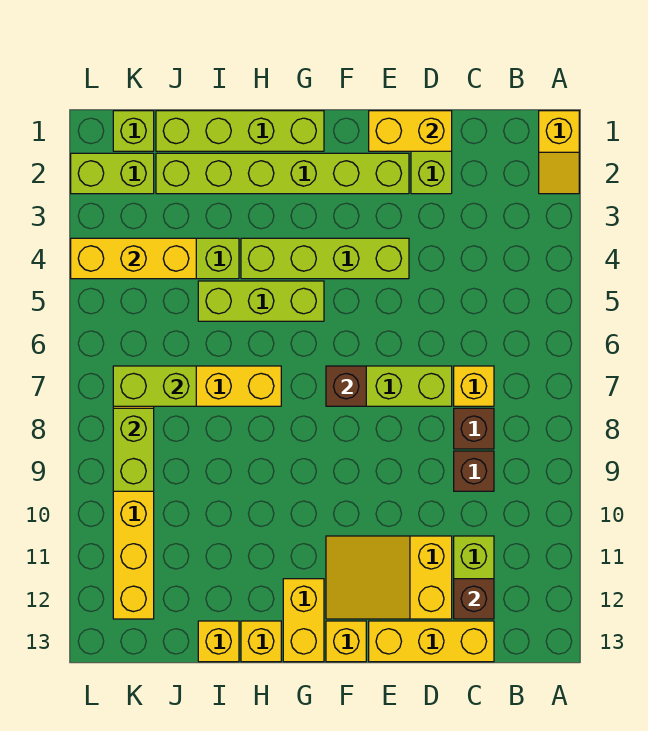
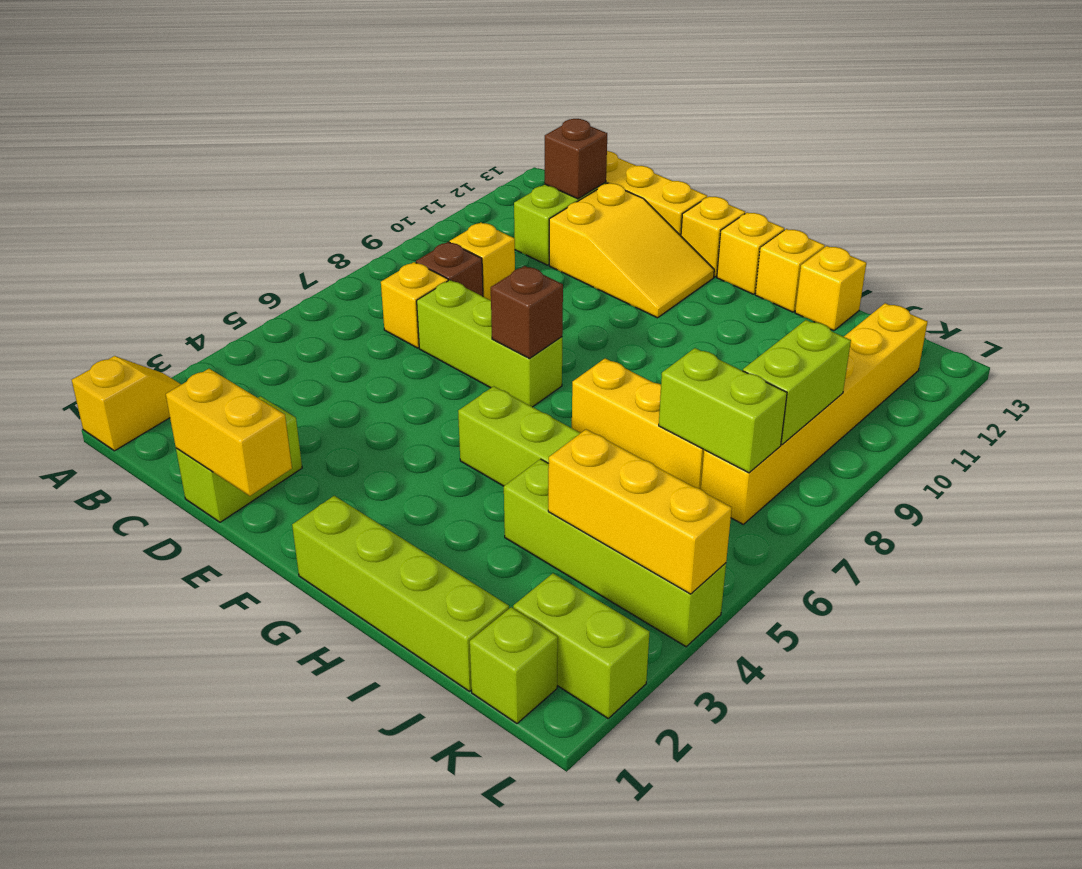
brown brick C9 level 1 -> yellow brick C9 level 1
lime brick E2:J2 level 1 -> none
lime brick E4:H4 level 1 -> none
yellow brick G12:G13 level 1 -> yellow brick G13 level 1

